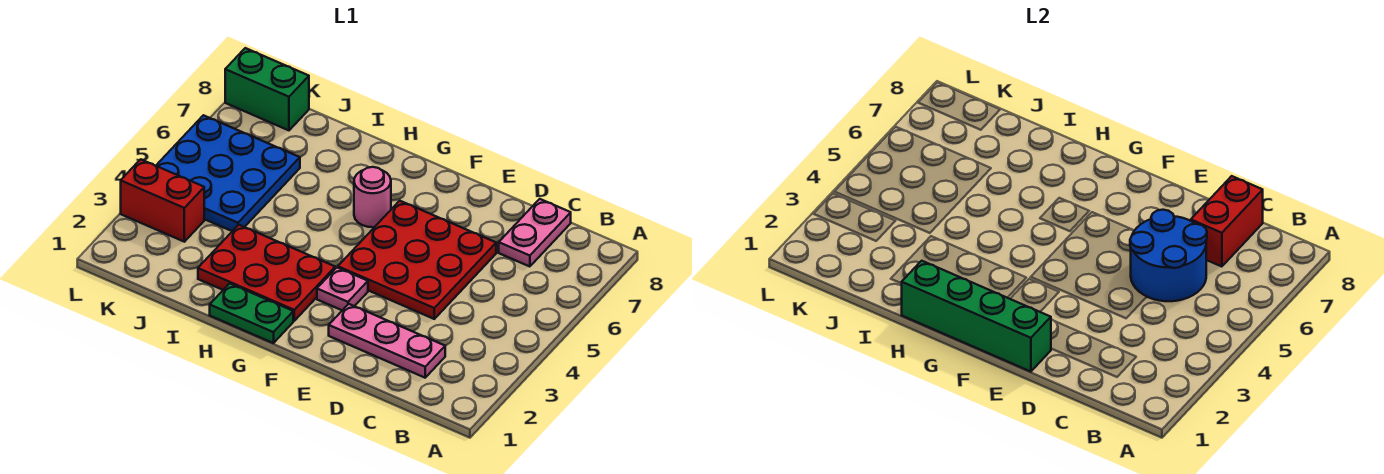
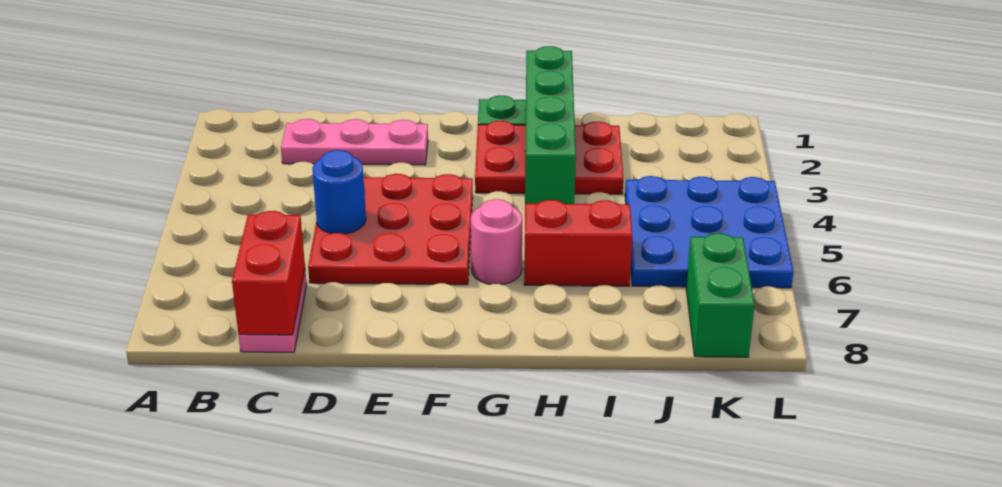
blue round brick C5:D6 level 2 -> blue round brick D5 level 2
green brick E1:H1 level 2 -> green brick H1:H4 level 2
pink plate F3 level 1 -> none
red brick K3:L3 level 1 -> red brick H6:I6 level 1
green brick K8:L8 level 1 -> green brick K7:K8 level 1

